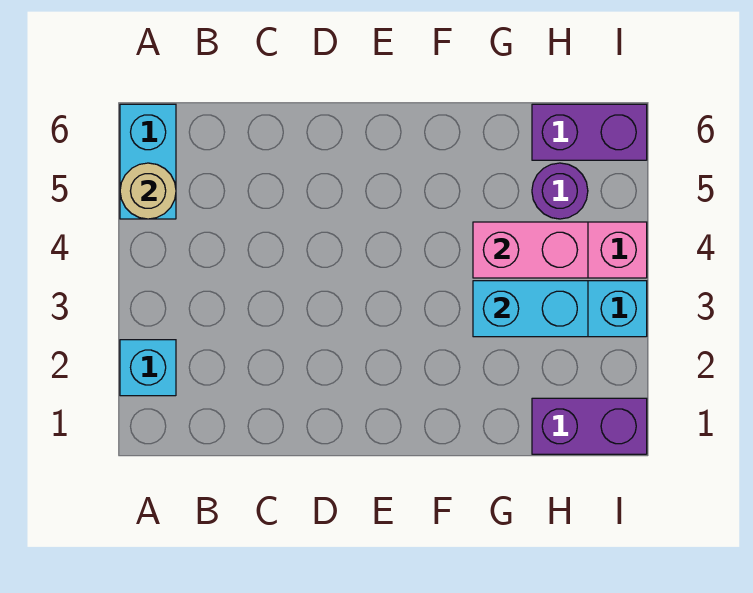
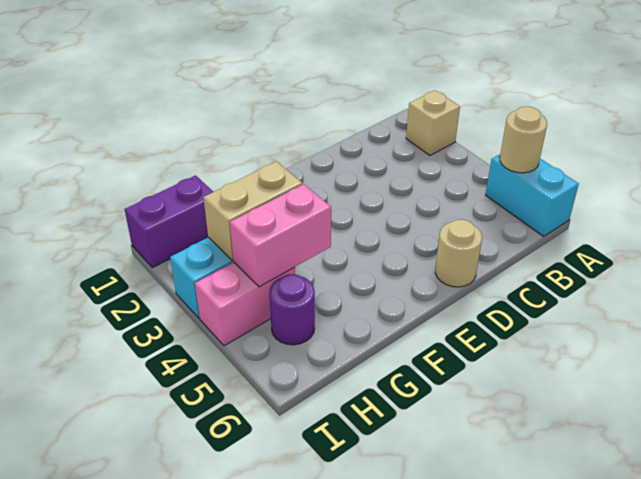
cyan brick A2 level 1 -> tan brick A2 level 1
none -> tan round brick D6 level 1
cyan brick G3:H3 level 2 -> tan brick G3:H3 level 2
purple brick H6:I6 level 1 -> none

